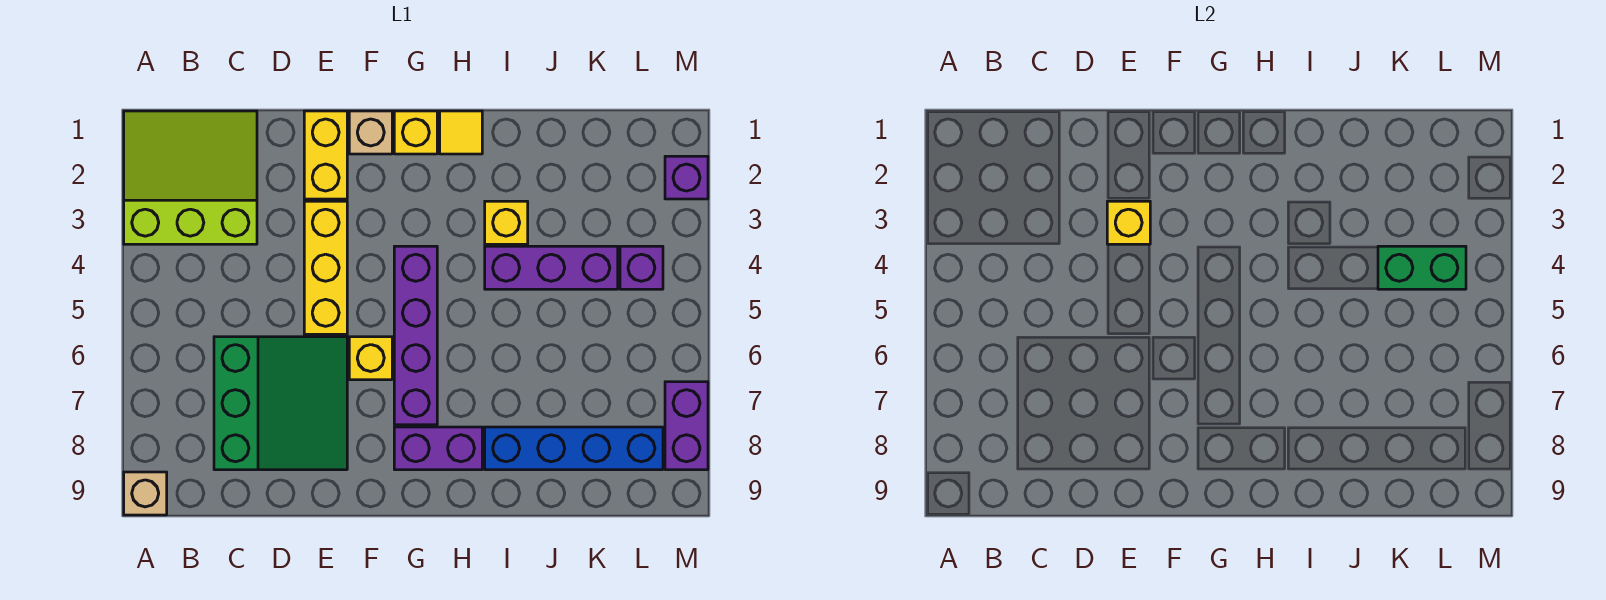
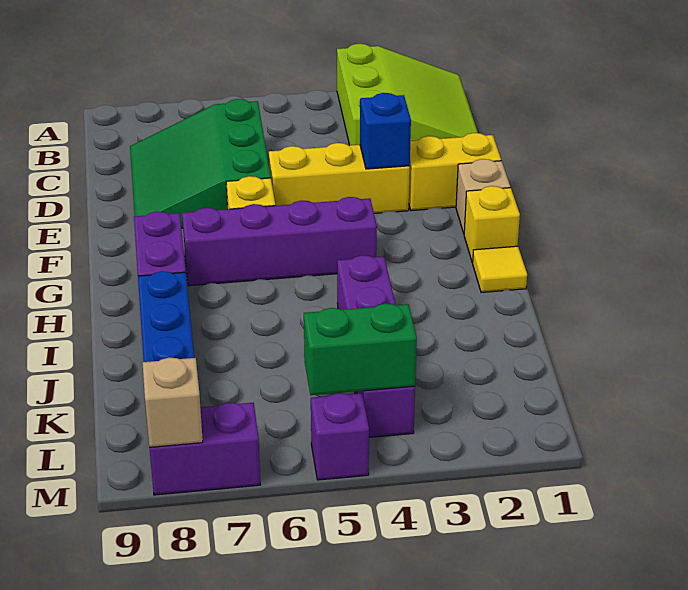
tan brick A9 level 1 -> tan brick M8 level 2
green slope C6:E8 level 1 top C -> green slope C6:E8 level 1 top 6
yellow brick E3 level 2 -> blue brick E3 level 2
yellow brick I3 level 1 -> none
green brick K4:L4 level 2 -> green brick L4:L5 level 2
purple brick M2 level 1 -> purple brick M5 level 1

